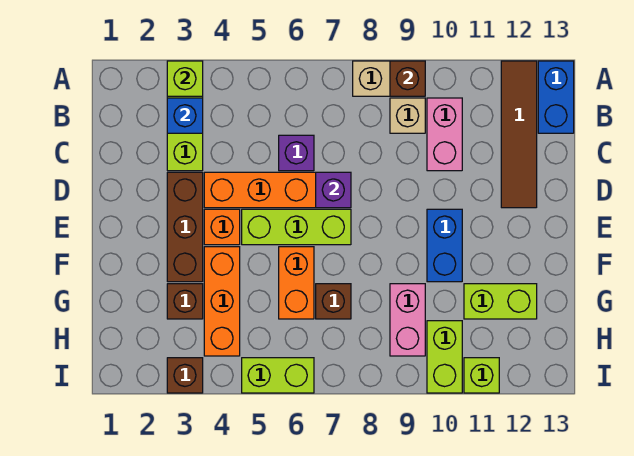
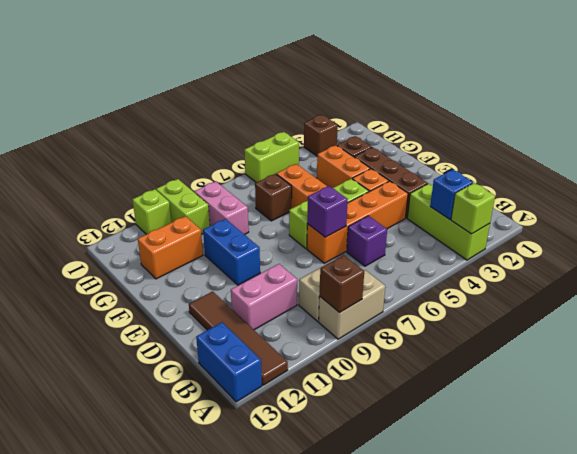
pink brick B10:C10 level 1 -> pink brick C10:C11 level 1
orange brick F4:H4 level 1 -> orange brick F4:G4 level 1
lime brick G11:G12 level 1 -> orange brick G11:G12 level 1

